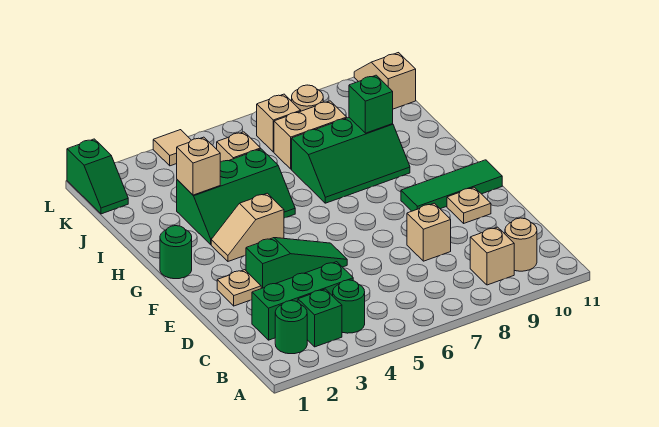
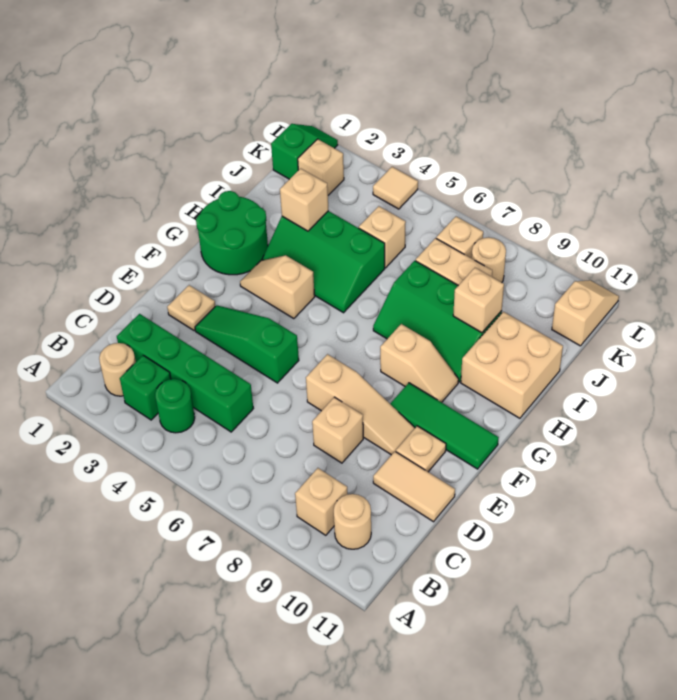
green round brick B2 level 1 -> tan round brick B2 level 1
green brick C2:C4 level 1 -> green brick C2:C5 level 1
none -> tan tile D10:D11 level 1
green slope E3:E5 level 1 top 3 -> green slope E3:E5 level 1 top 5
none -> tan slope E7:E9 level 1 top 7
green round brick G1 level 1 -> green round brick G1:H2 level 1
none -> tan slope G8:G9 level 1 top 8
none -> tan brick H10:I11 level 1
green brick I9 level 2 -> tan brick I9 level 2
green slope K1:L1 level 1 top L -> green slope K1:L1 level 1 top K
none -> tan brick K2 level 1

